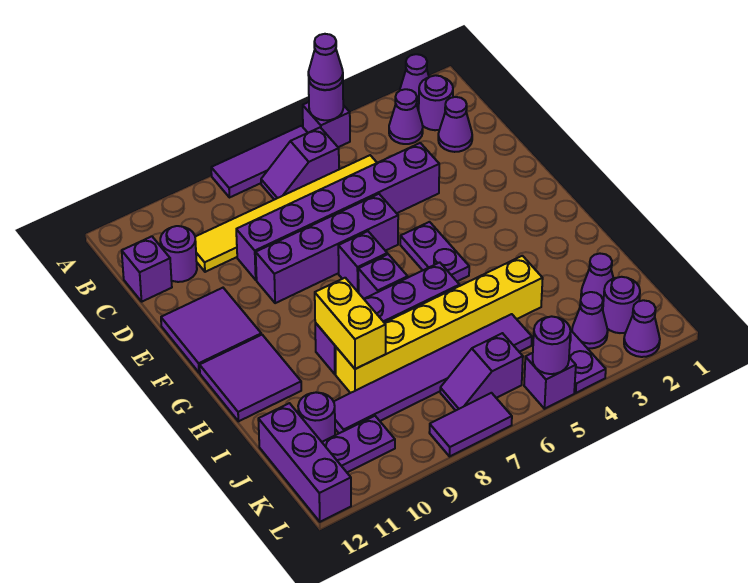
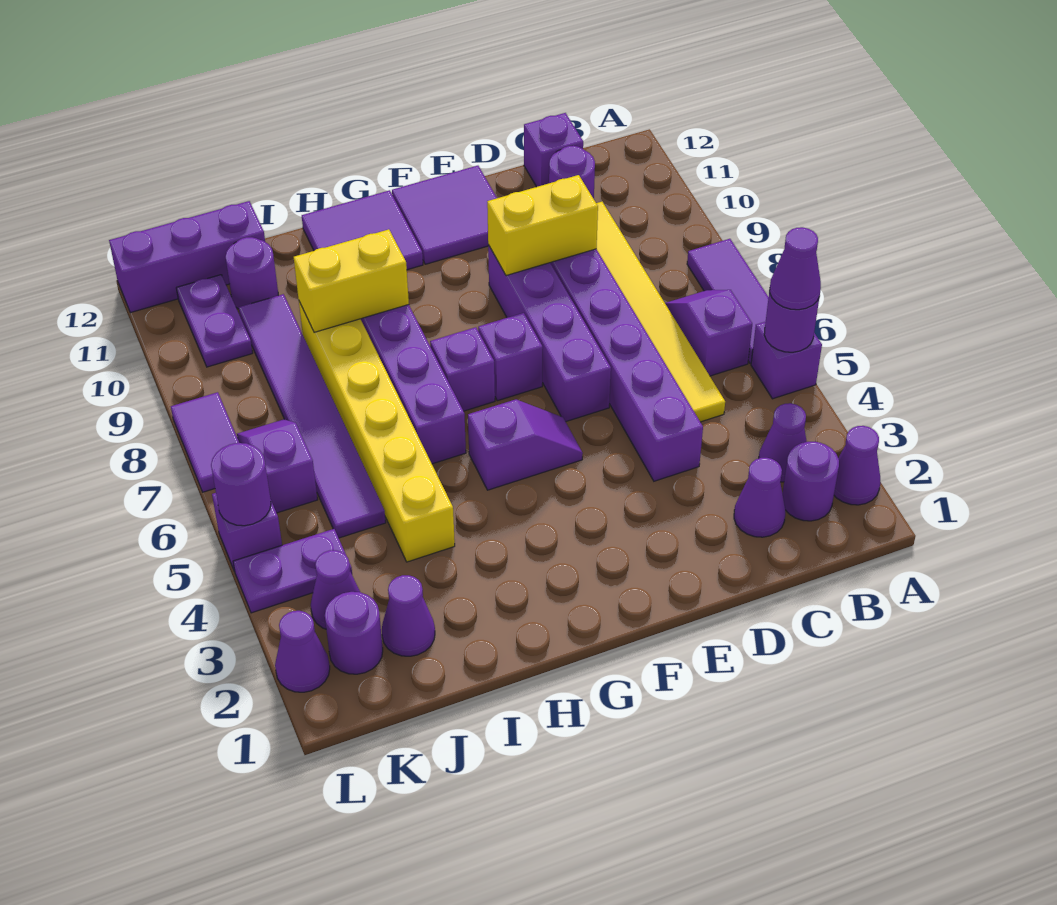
none -> yellow brick D9:E9 level 2
purple plate F5:G5 level 1 -> purple slope F5:G5 level 1 top G

